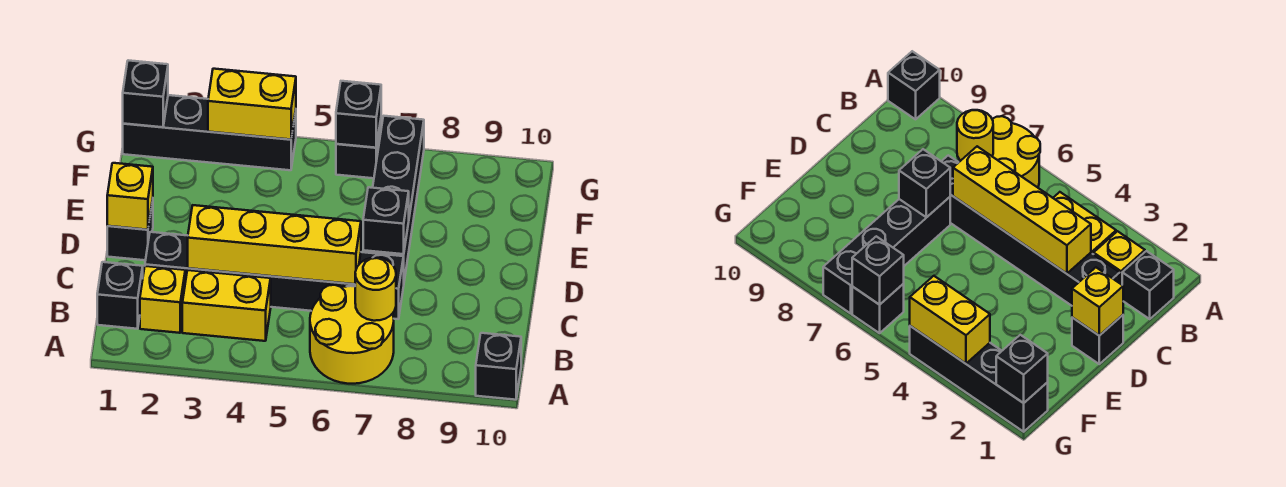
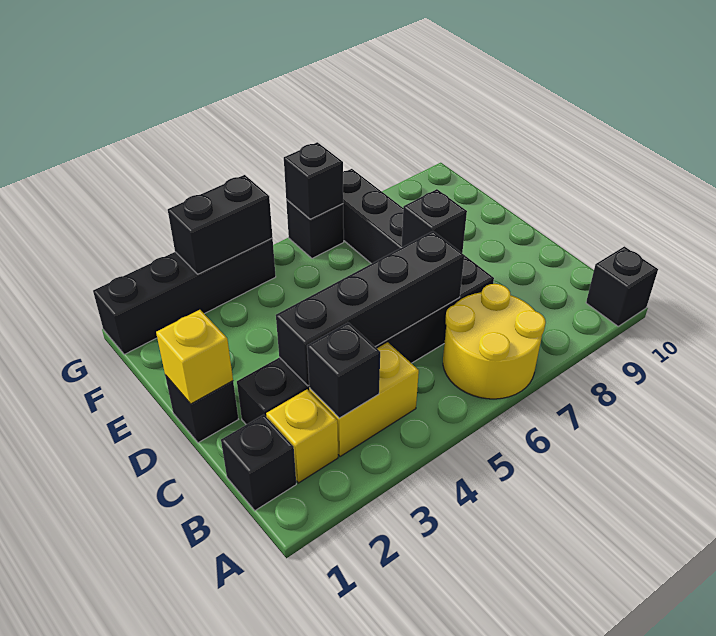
yellow round brick B7 level 2 -> none
yellow brick C3:C6 level 2 -> black brick C3:C6 level 2
black brick G1 level 2 -> black brick B3 level 2
yellow brick G3:G4 level 2 -> black brick G3:G4 level 2

